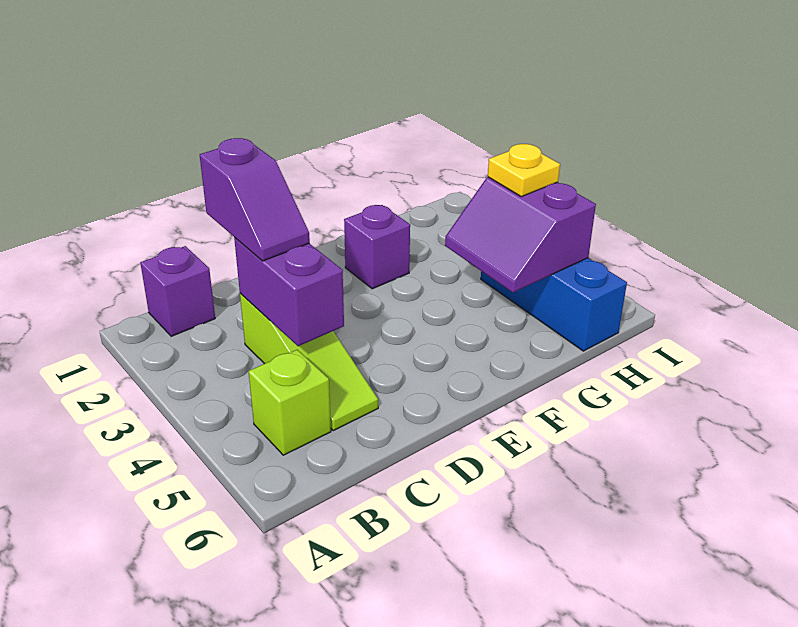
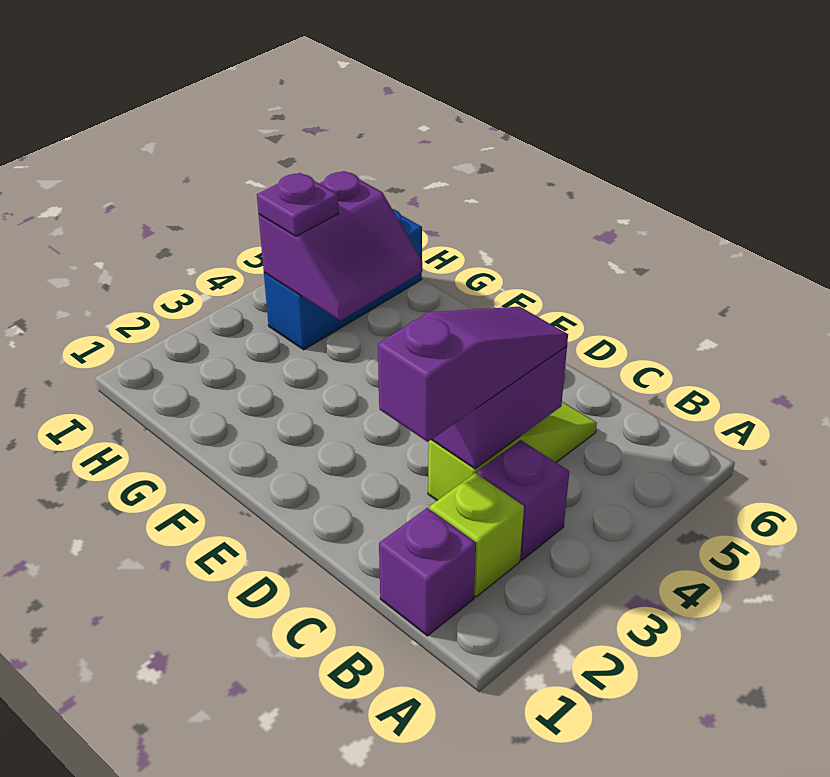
lime brick B5 level 1 -> lime brick B2 level 1
purple slope C2:C3 level 3 top 2 -> purple slope C2:C4 level 3 top 2
purple brick F2 level 1 -> purple brick B3 level 1
yellow plate H4 level 3 -> purple plate H4 level 3

